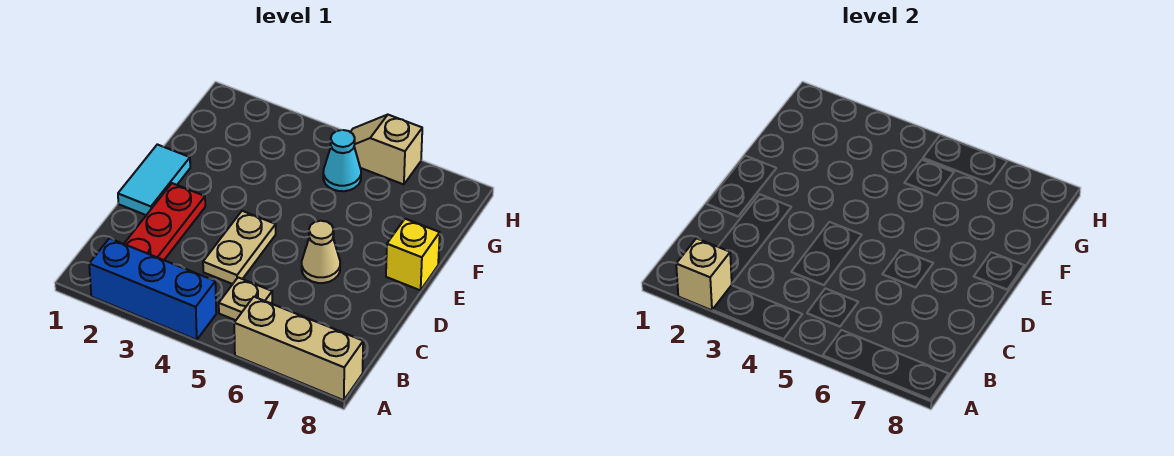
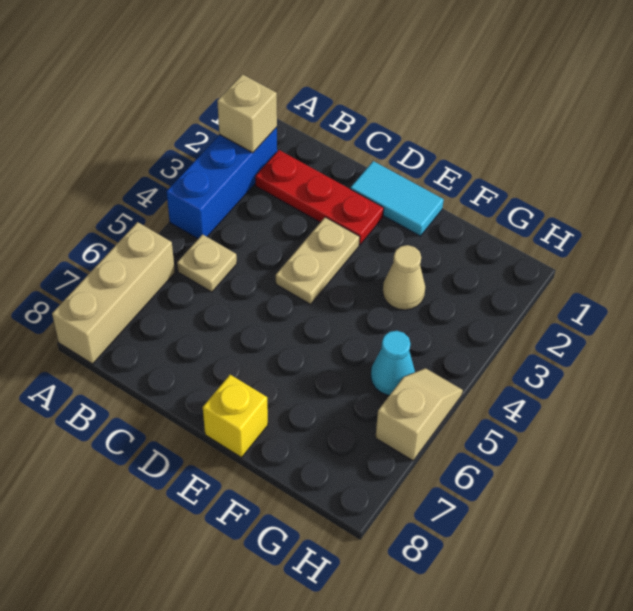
tan plate C4:D4 level 1 -> tan plate D3:D4 level 1
tan cone D6 level 1 -> tan cone F3 level 1

